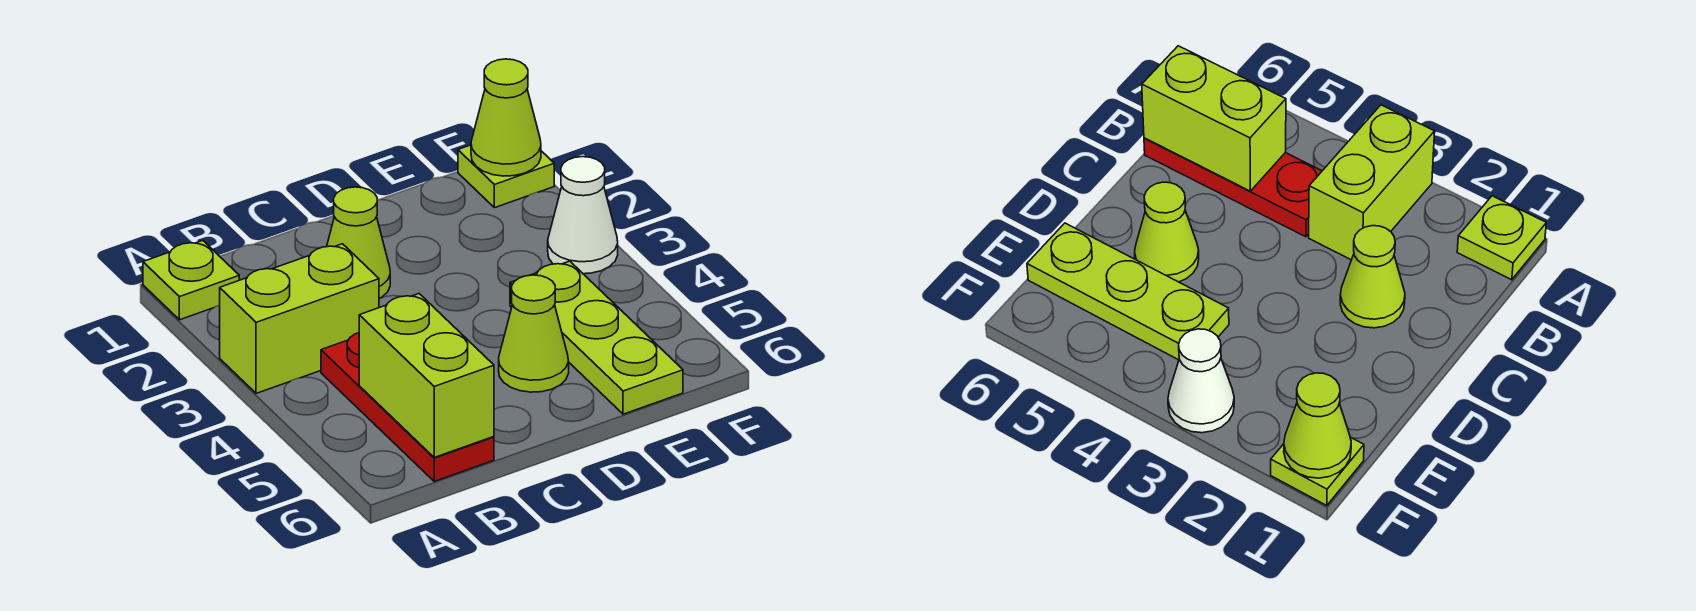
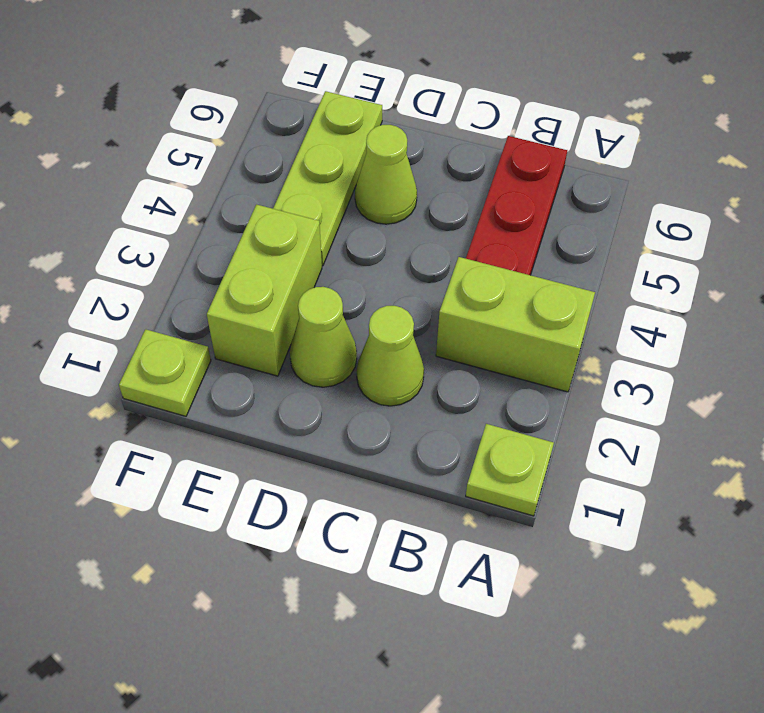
lime brick B5:B6 level 2 -> lime brick E2:E3 level 1
lime cone F1 level 2 -> lime cone D2 level 1
white cone F3 level 1 -> none

